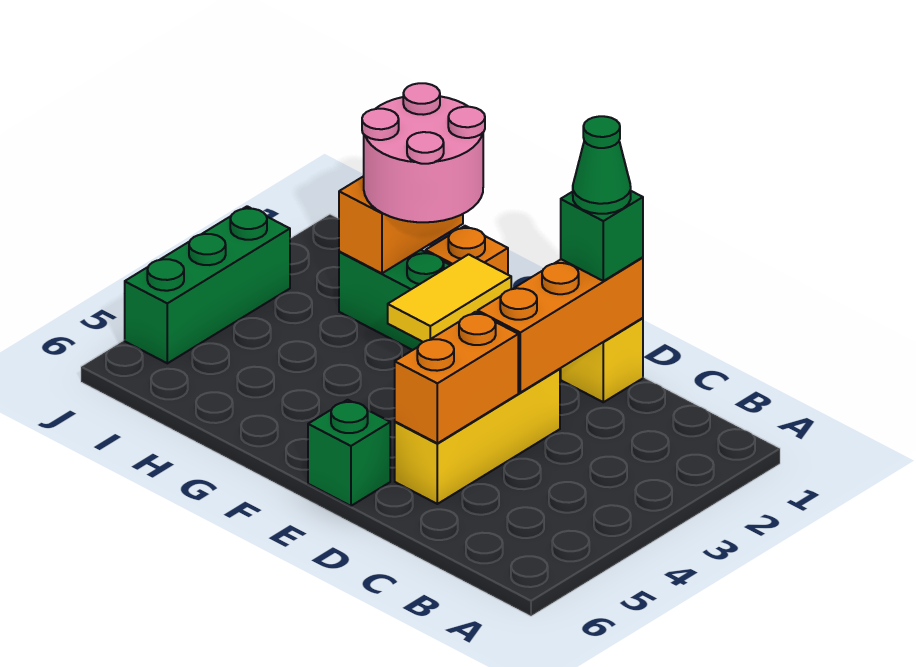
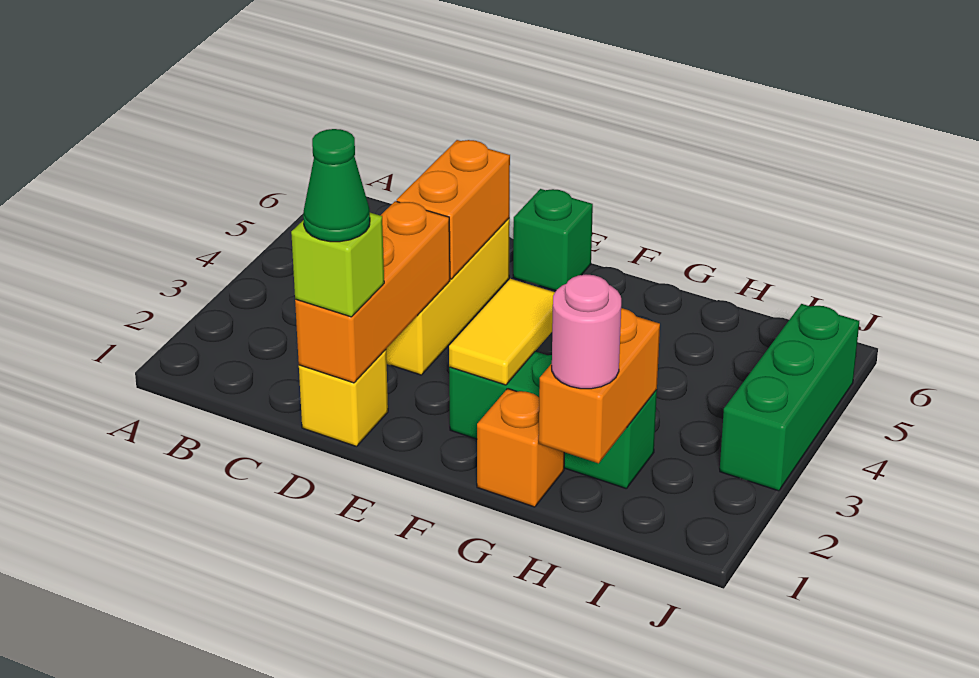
green brick D1 level 3 -> lime brick D1 level 3
pink round brick G1:H2 level 3 -> pink round brick H1 level 3

